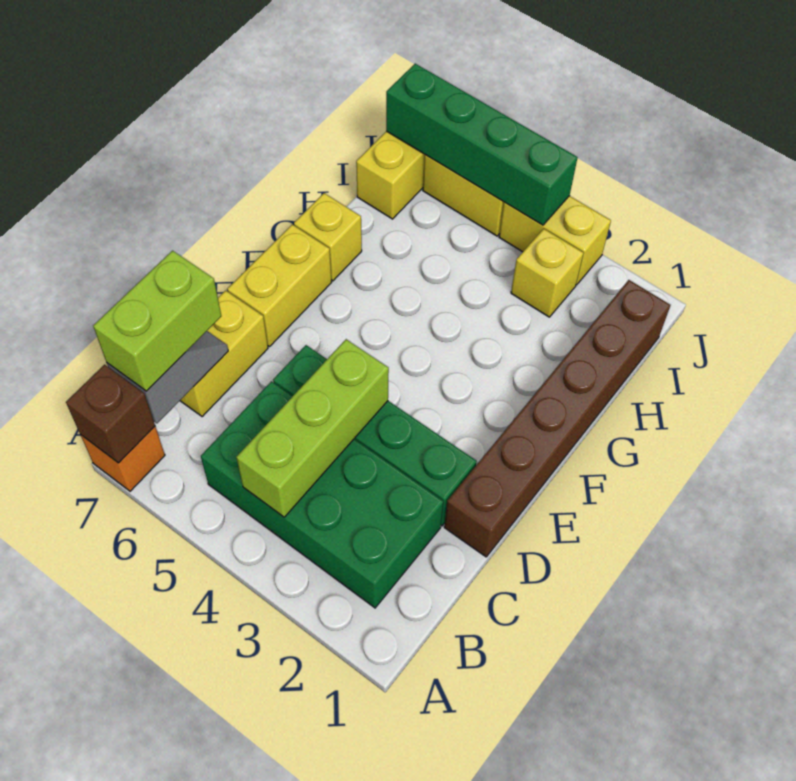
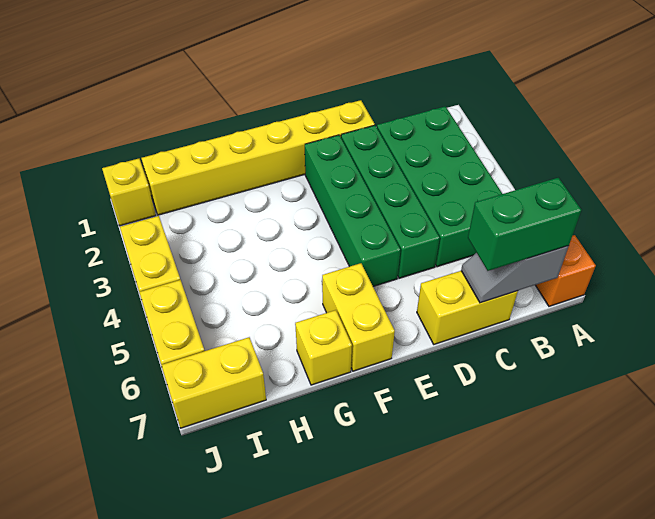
brown brick A7 level 2 -> none
lime brick B4:D4 level 2 -> none
lime brick B7:C7 level 3 -> green brick B7:C7 level 3
brown brick D1:I1 level 1 -> yellow brick D1:I1 level 1
yellow brick E7:F7 level 1 -> yellow brick F6:F7 level 1
yellow brick I3 level 1 -> yellow brick J1 level 1
green brick J4:J7 level 2 -> green brick E2:E5 level 1

